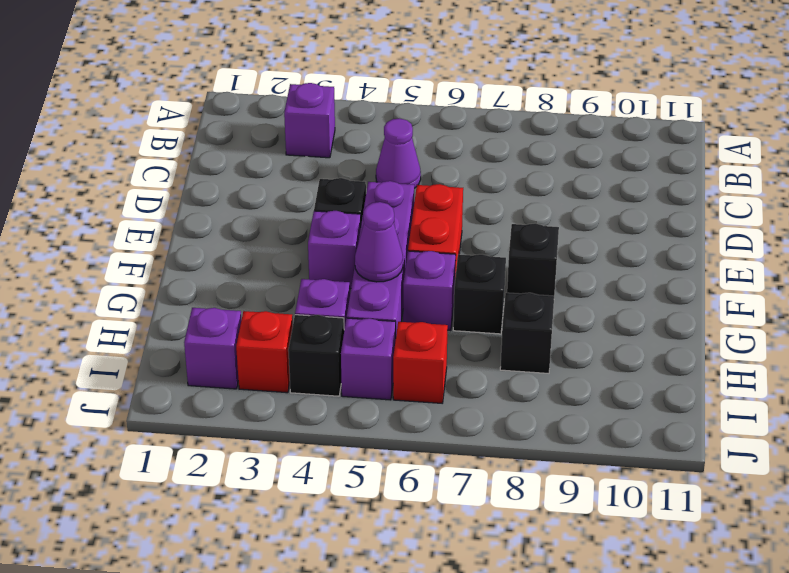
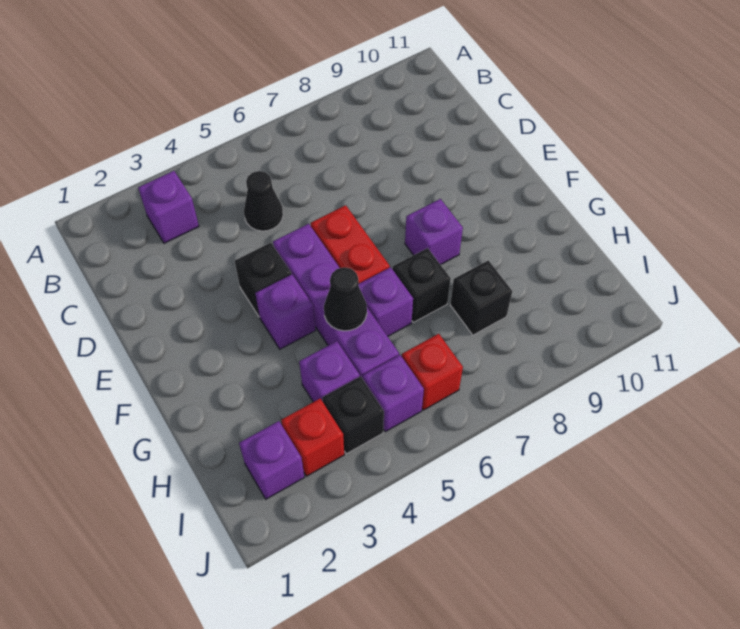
purple cone C5 level 1 -> black cone C5 level 1
black brick F8 level 1 -> purple brick F8 level 1
purple cone G5 level 2 -> black cone G5 level 2

